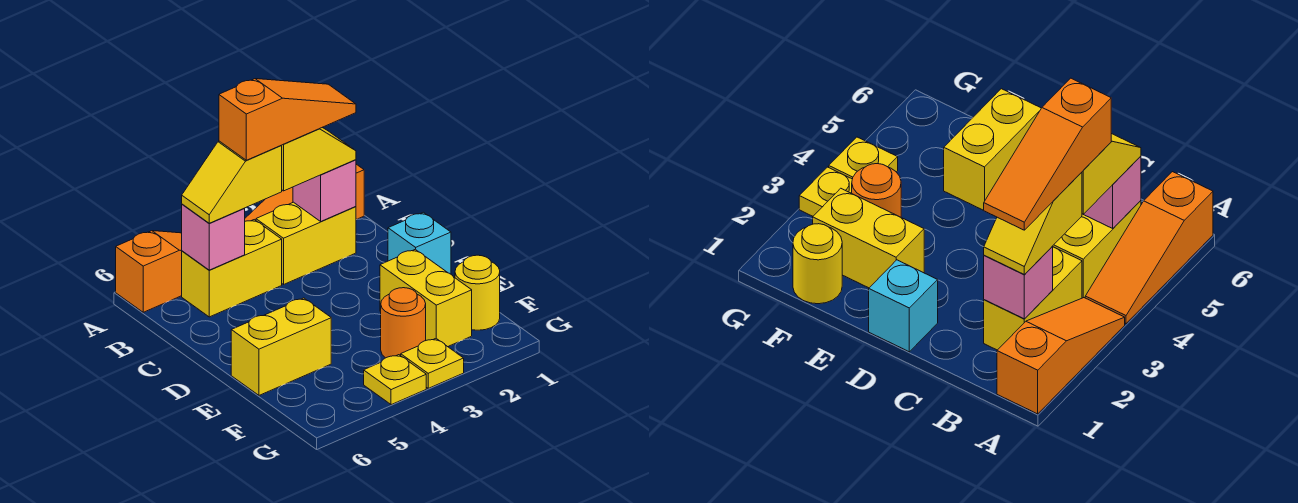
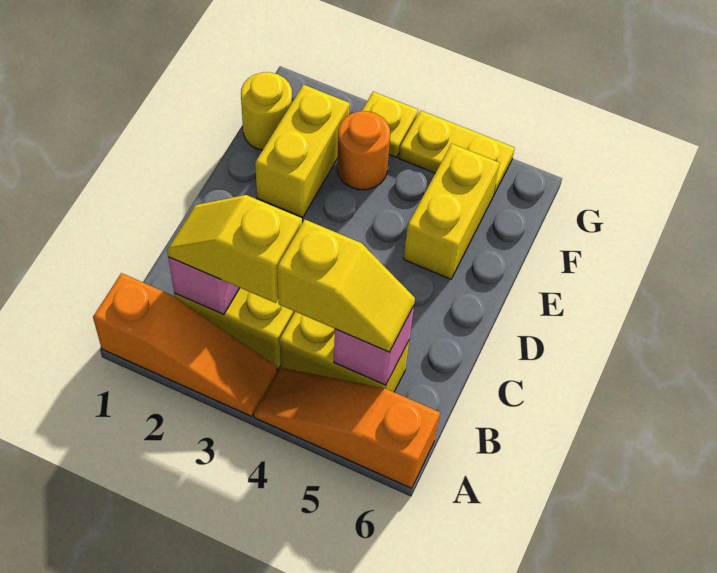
orange slope B2:B4 level 4 top 4 -> none
cyan brick D1 level 1 -> none
yellow brick E5:E6 level 1 -> yellow brick E5:F5 level 1
yellow plate G4 level 1 -> yellow plate G4:G5 level 1

